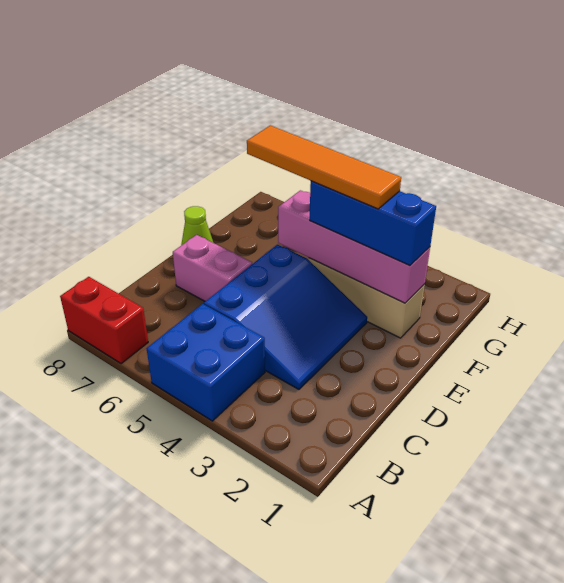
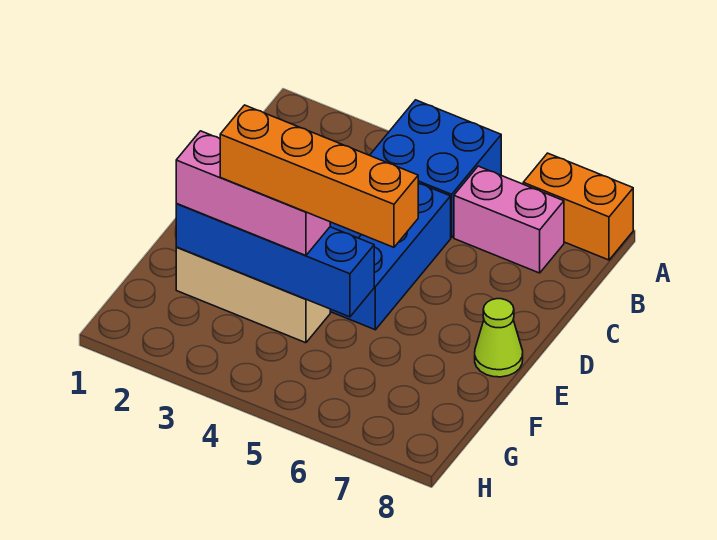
red brick A7:A8 level 1 -> orange brick A7:A8 level 1
pink brick D6:D7 level 1 -> pink brick B6:B7 level 1
pink brick F2:F5 level 2 -> blue brick F2:F5 level 2
blue brick F2:F4 level 3 -> pink brick F2:F4 level 3
orange tile F3:F6 level 4 -> orange brick F3:F6 level 4

